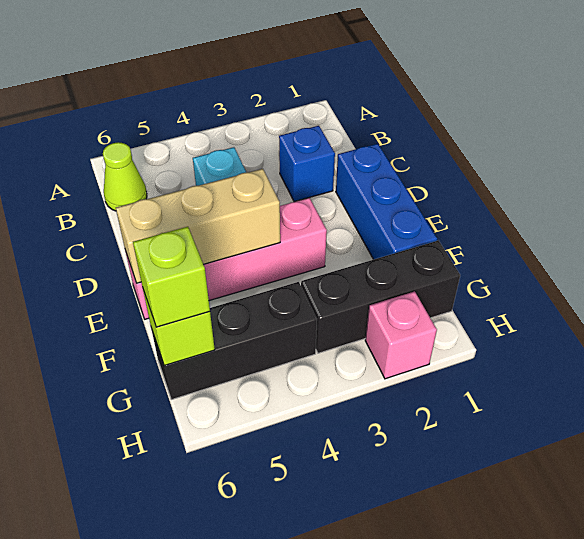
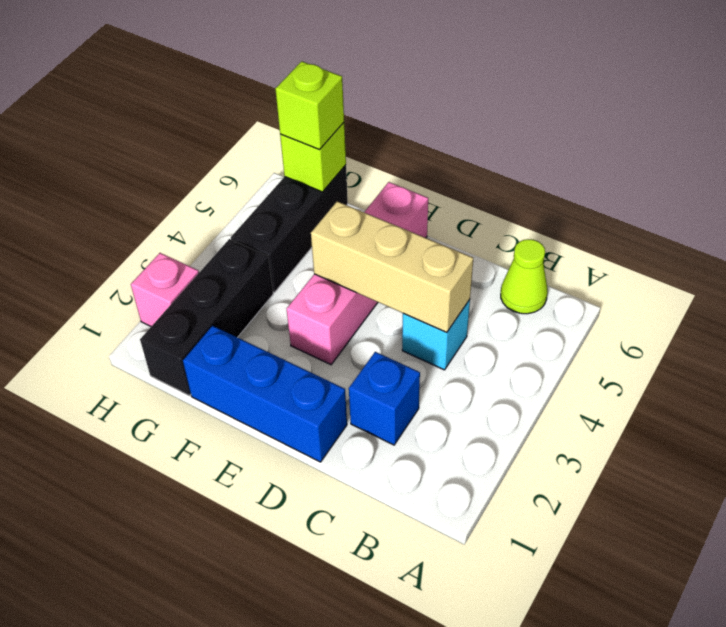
tan brick E4:E6 level 2 -> tan brick C4:E4 level 2

